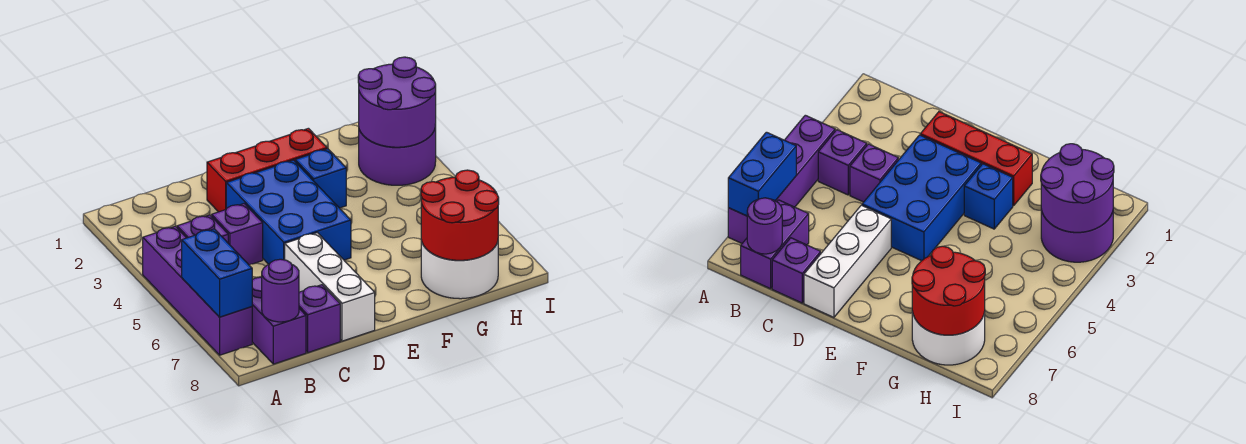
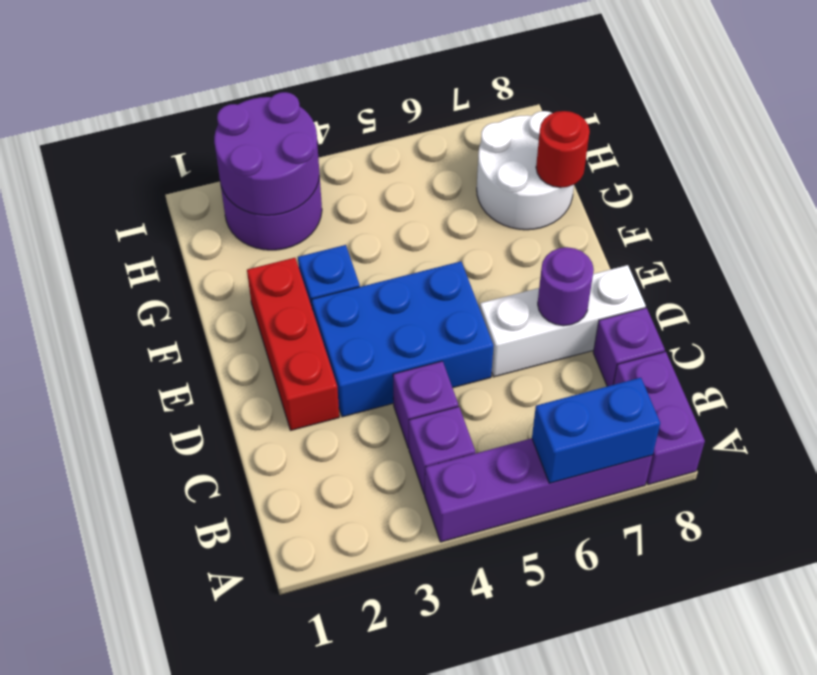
purple brick B7:B8 level 1 -> purple brick A8:B8 level 1
purple round brick B8 level 2 -> purple round brick D7 level 2
red round brick G7:H8 level 2 -> red round brick G8 level 2

